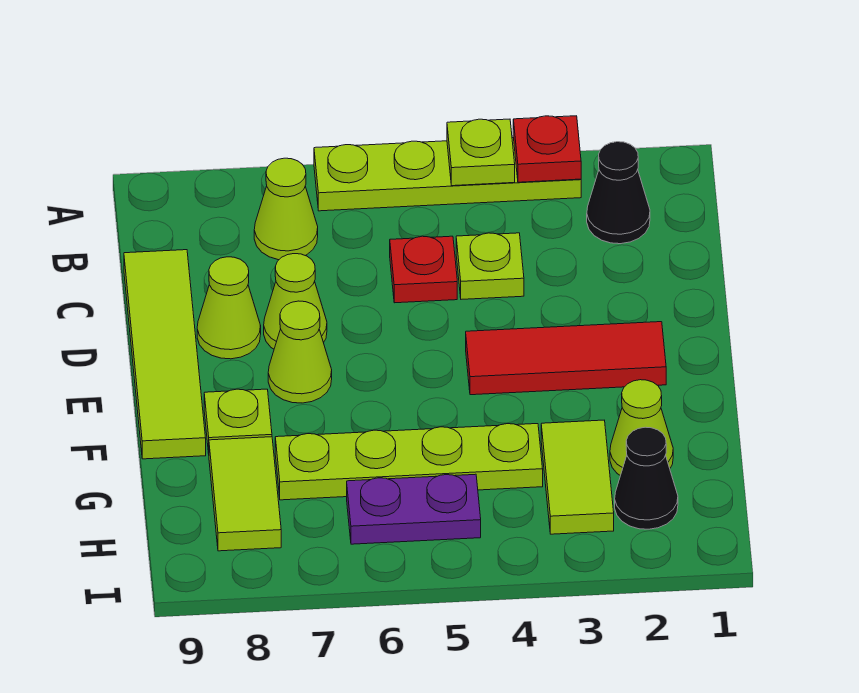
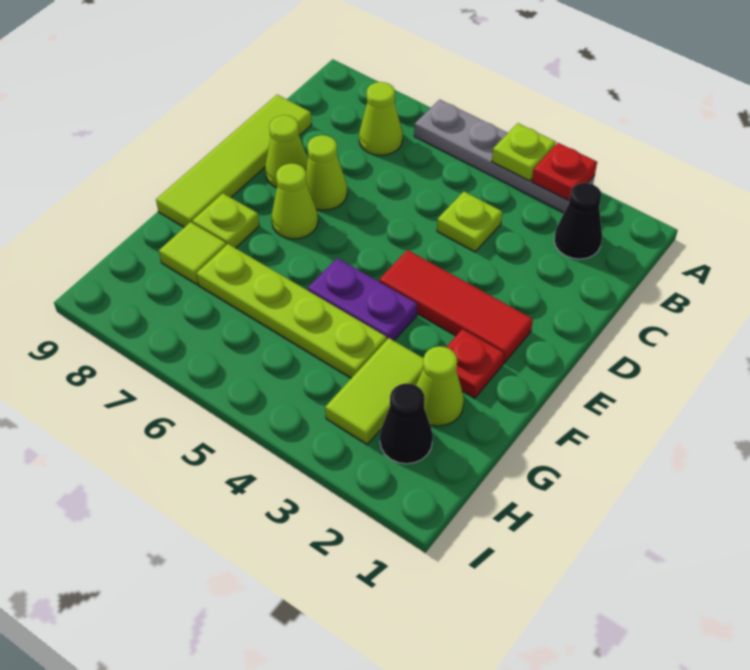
lime plate A3:A6 level 1 -> grey plate A3:A6 level 1
red plate C5 level 1 -> red plate F2 level 1
lime tile G8:H8 level 1 -> lime tile G8 level 1
purple plate H5:H6 level 1 -> purple plate F4:F5 level 1

